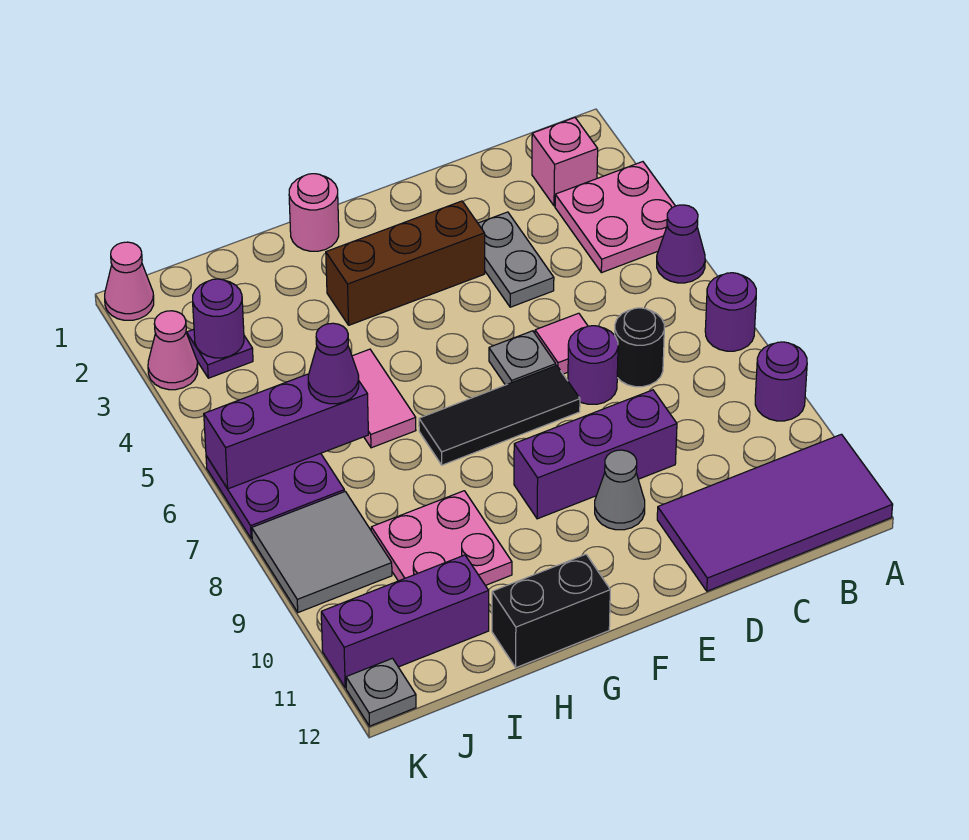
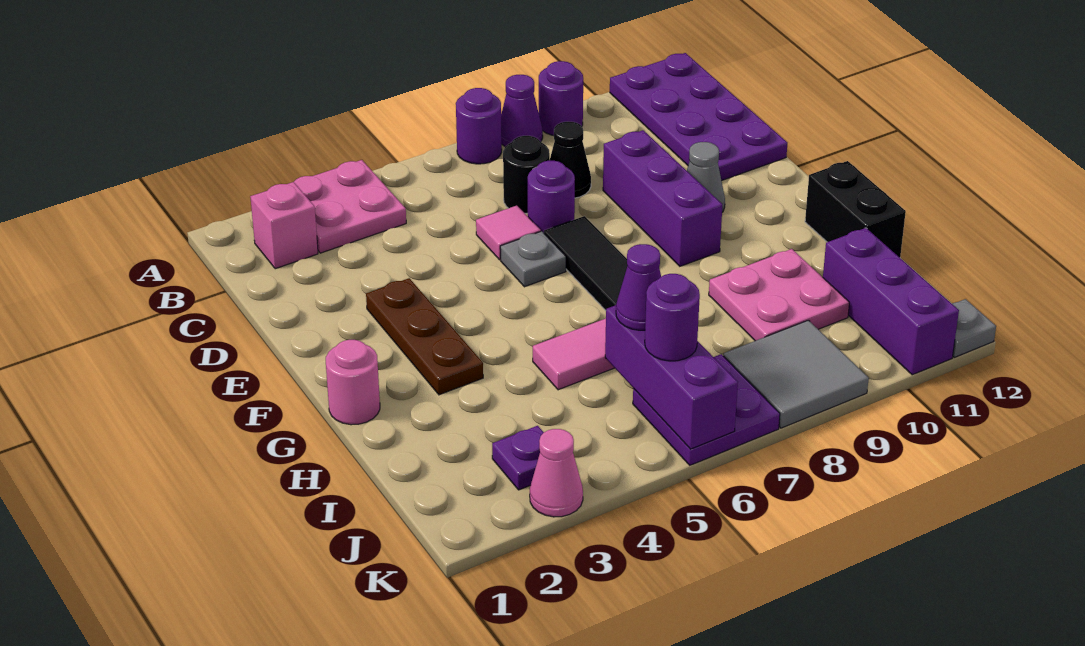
purple cone A5 level 1 -> purple cone A8 level 1
purple tile A11:D12 level 1 -> purple plate A11:D12 level 1
none -> black cone C8 level 1
grey plate D3:D4 level 1 -> none
brown brick E3:G3 level 1 -> brown plate E3:G3 level 1
purple round brick J3 level 2 -> purple round brick J6 level 3
pink cone K1 level 1 -> none

